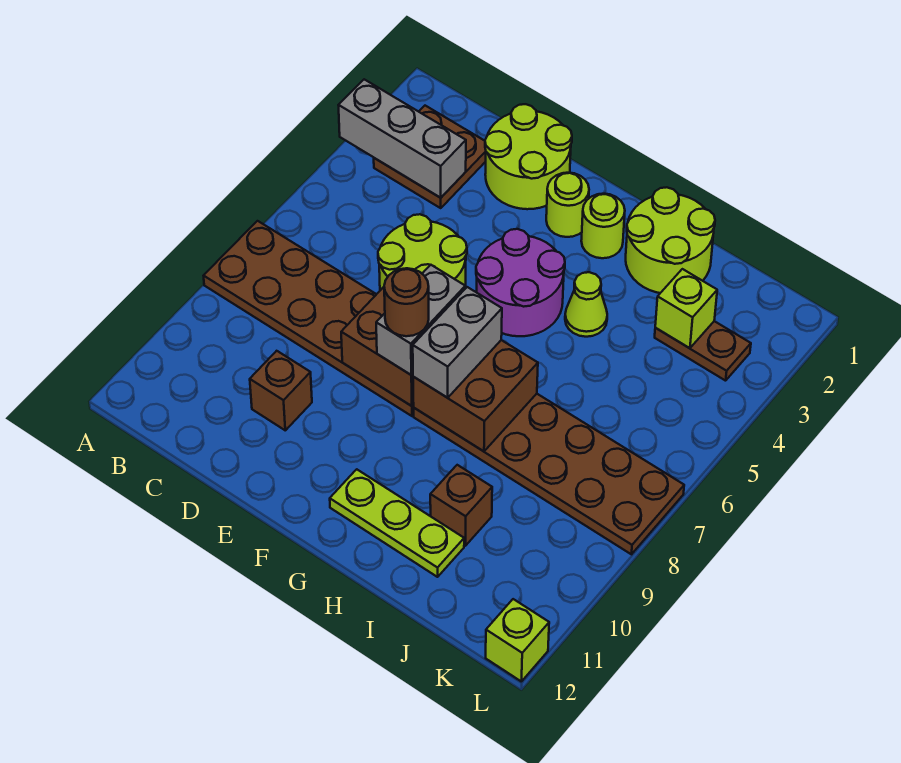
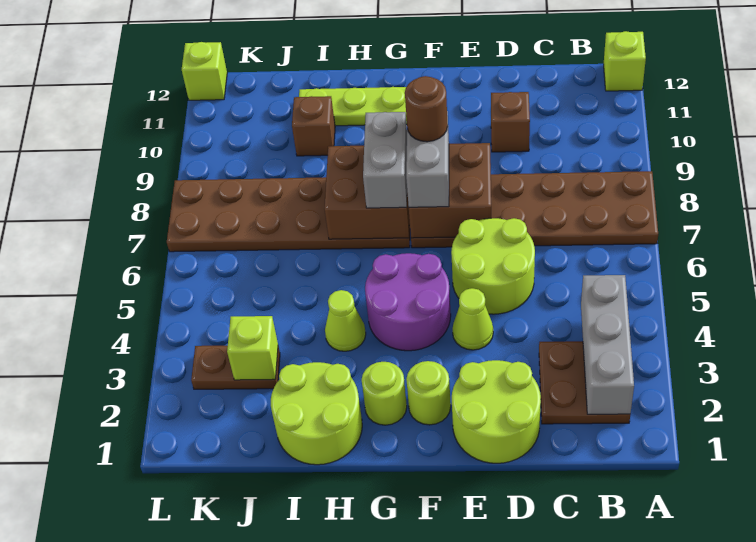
grey brick A3:C3 level 2 -> grey brick B2:B4 level 2
none -> lime brick A12 level 1
none -> lime cone E4 level 1

